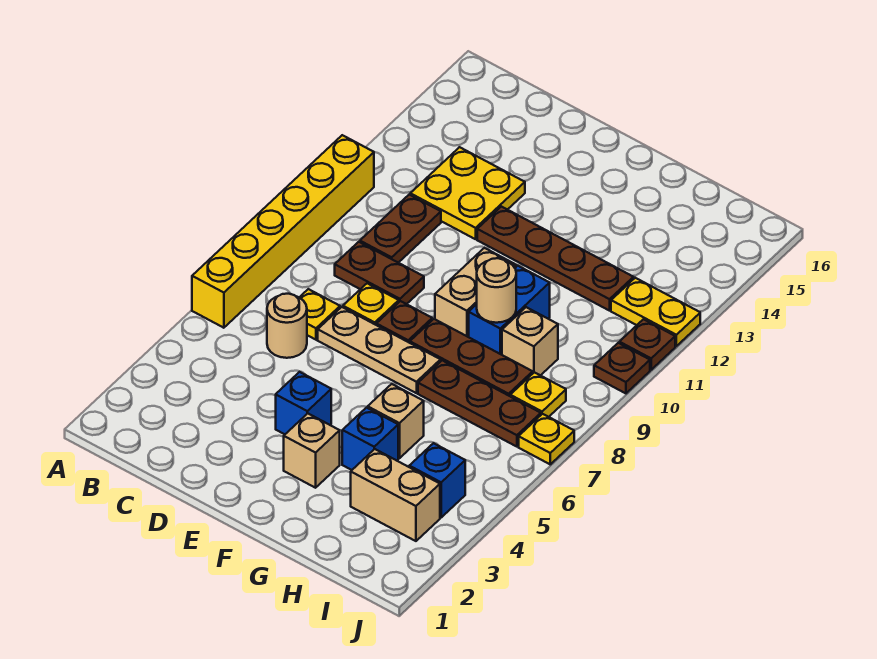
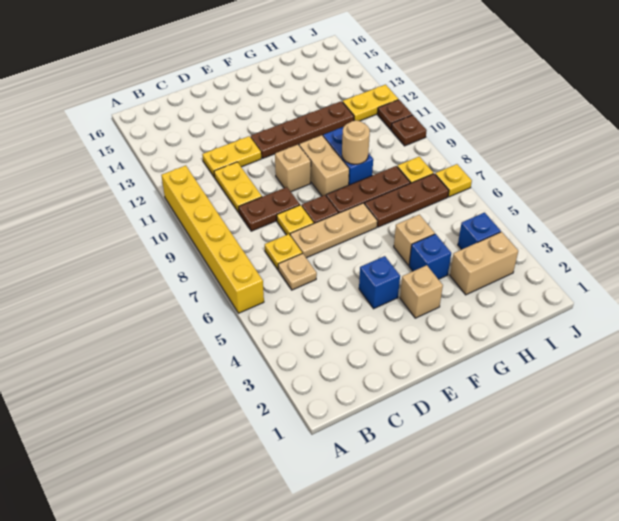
tan round brick C6 level 1 -> tan plate C6 level 1
brown plate C10:C11 level 1 -> yellow plate C10:C11 level 1
yellow plate C12:D13 level 1 -> yellow plate C12:D12 level 1
tan brick H9 level 1 -> tan brick E10 level 1

